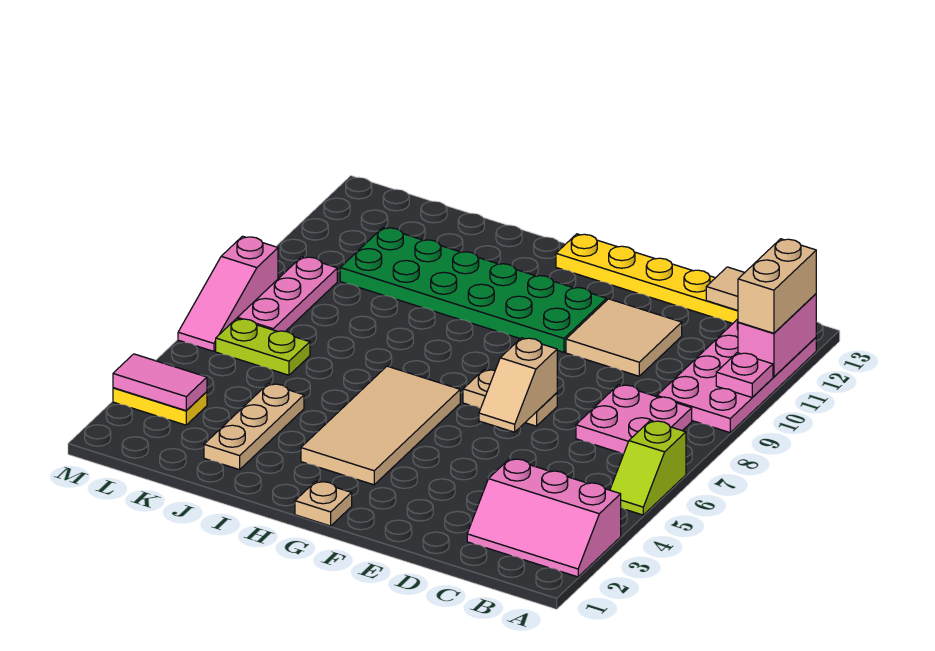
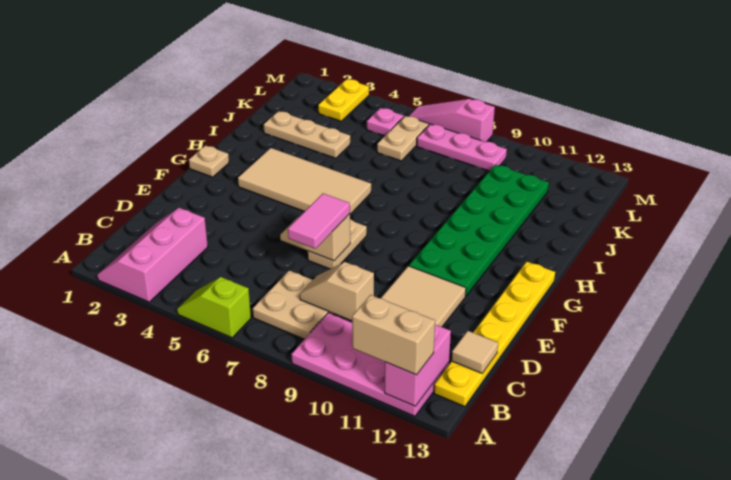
pink plate A10 level 2 -> pink plate L5 level 1
pink brick A11:A12 level 2 -> pink brick A12:B12 level 2
pink plate B7:C8 level 1 -> tan plate B7:C8 level 1
none -> tan slope C8:C9 level 2 top 9
lime plate K6:L6 level 1 -> tan plate K6:L6 level 1
pink tile L3:M3 level 2 -> pink tile D7:E7 level 3

